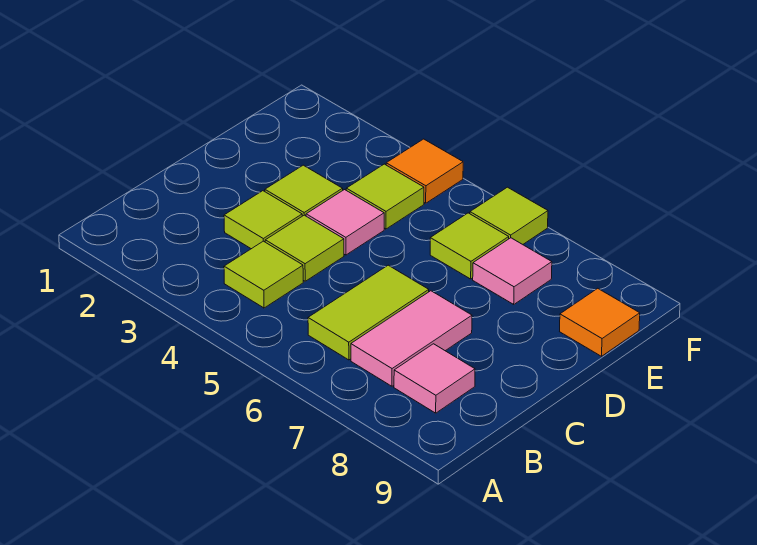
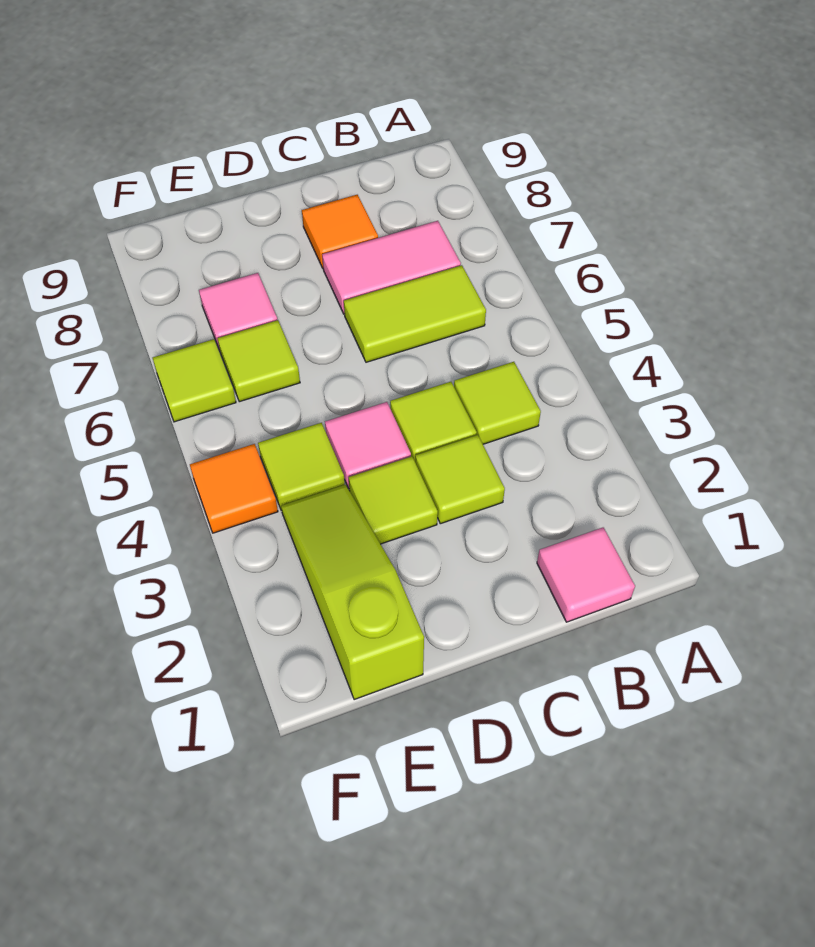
pink tile B8 level 1 -> pink tile B1 level 1
none -> lime slope E1:E3 level 1 top 1
orange tile E9 level 1 -> orange tile C8 level 1

